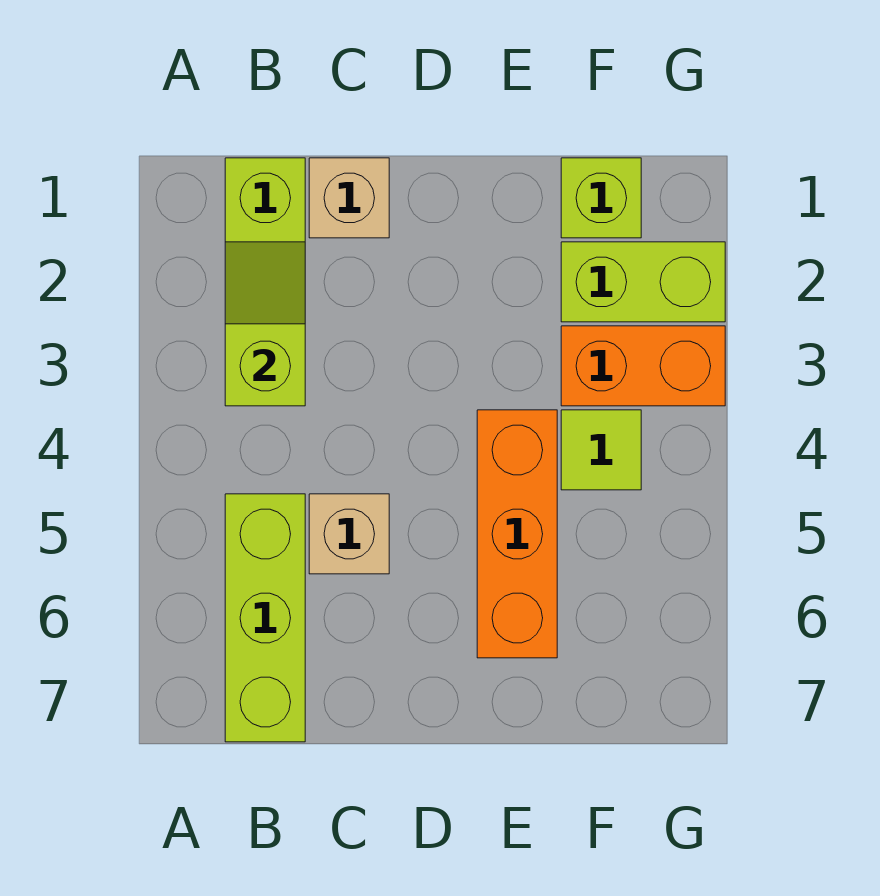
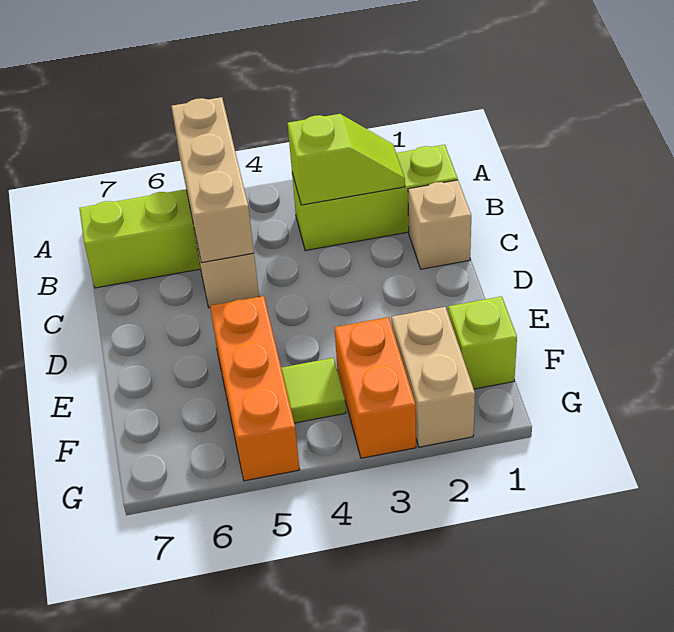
none -> tan brick A5:C5 level 2
orange brick E4:E6 level 1 -> orange brick E5:G5 level 1
lime brick F2:G2 level 1 -> tan brick F2:G2 level 1

